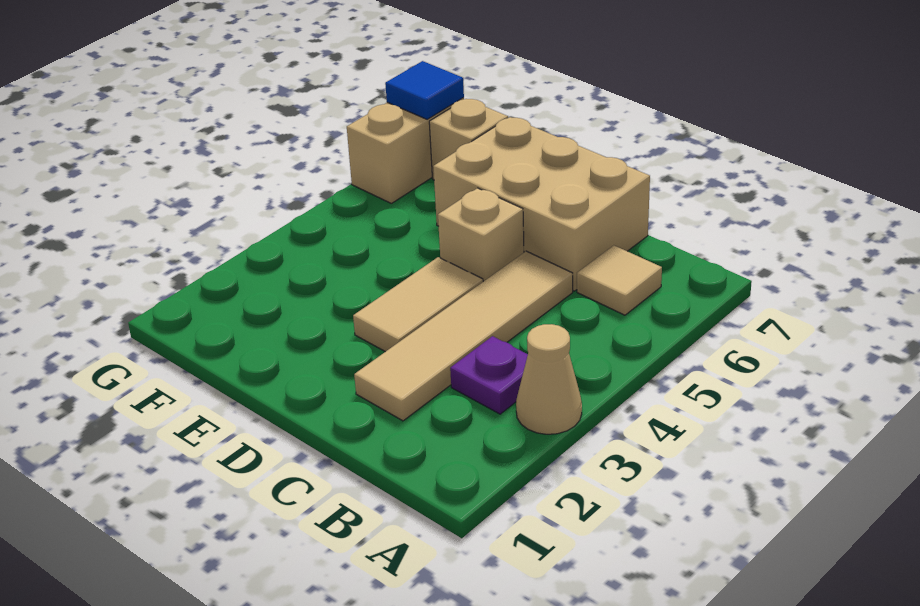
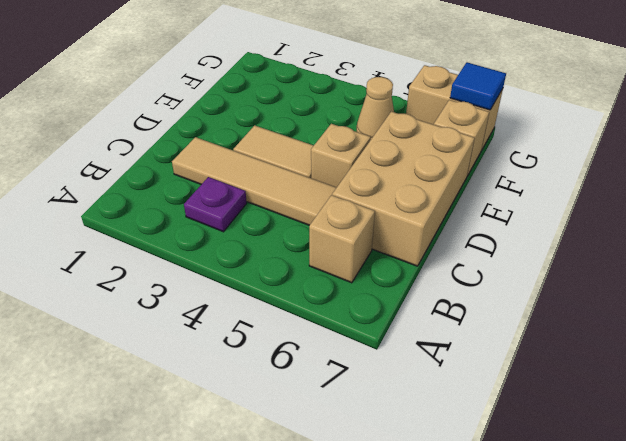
tan cone A3 level 1 -> tan cone F5 level 1
tan tile B6 level 1 -> tan brick B6 level 1

